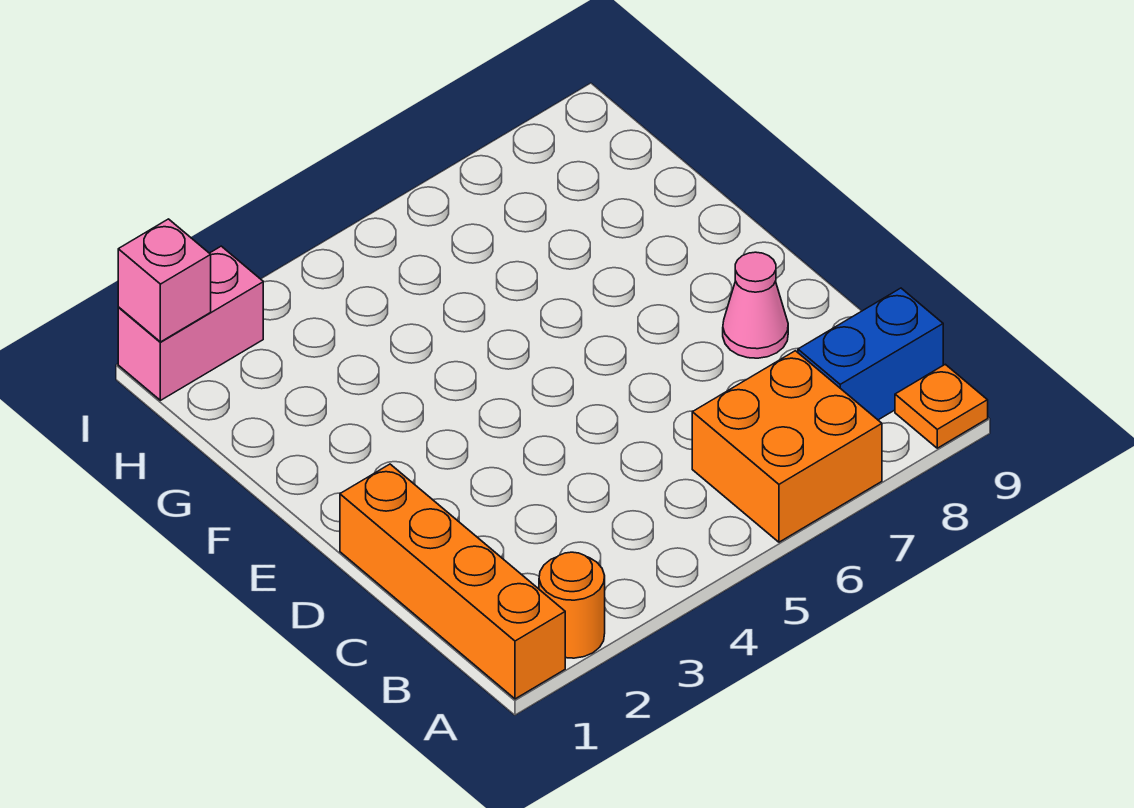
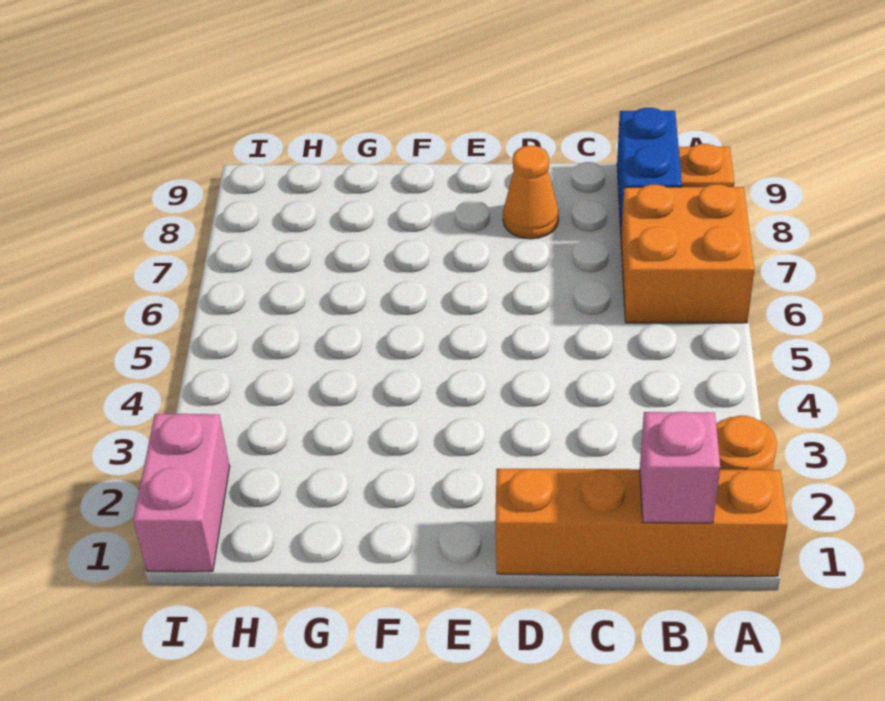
pink cone D8 level 1 -> orange cone D8 level 1
pink brick I1 level 2 -> pink brick B1 level 2

